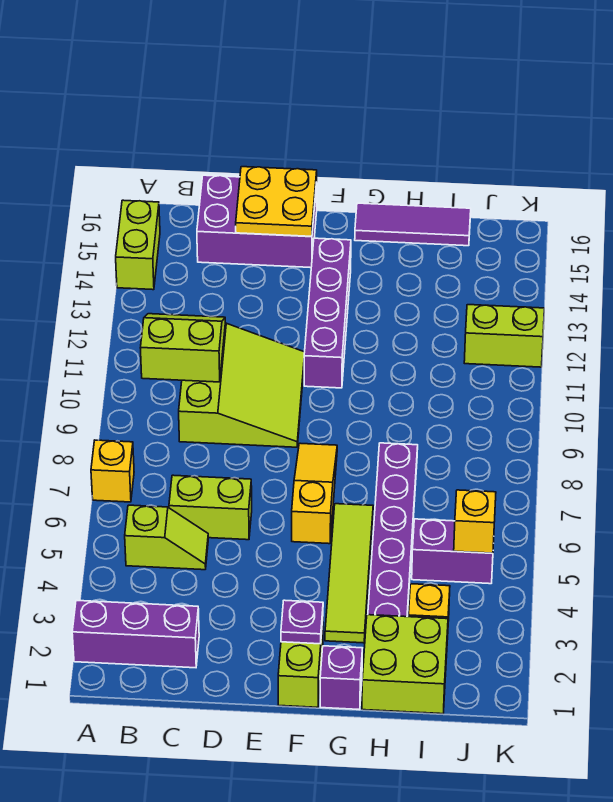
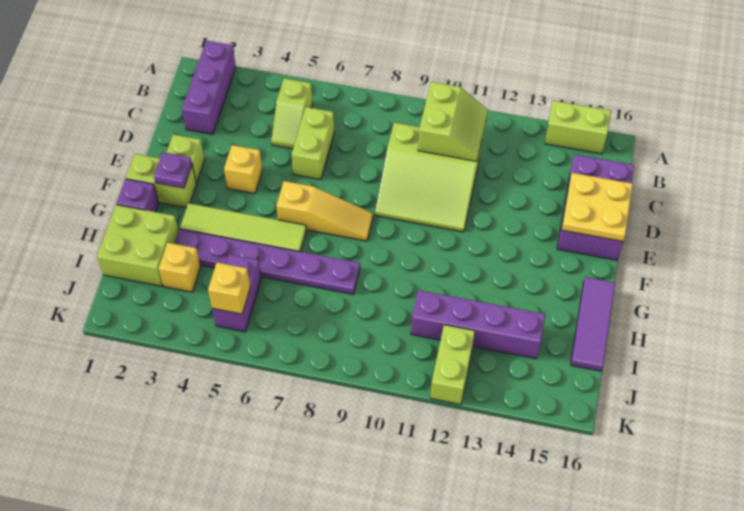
yellow brick A7 level 1 -> yellow brick E4 level 1
none -> lime brick E2 level 1
purple brick F11:F14 level 1 -> purple brick I11:I14 level 1

